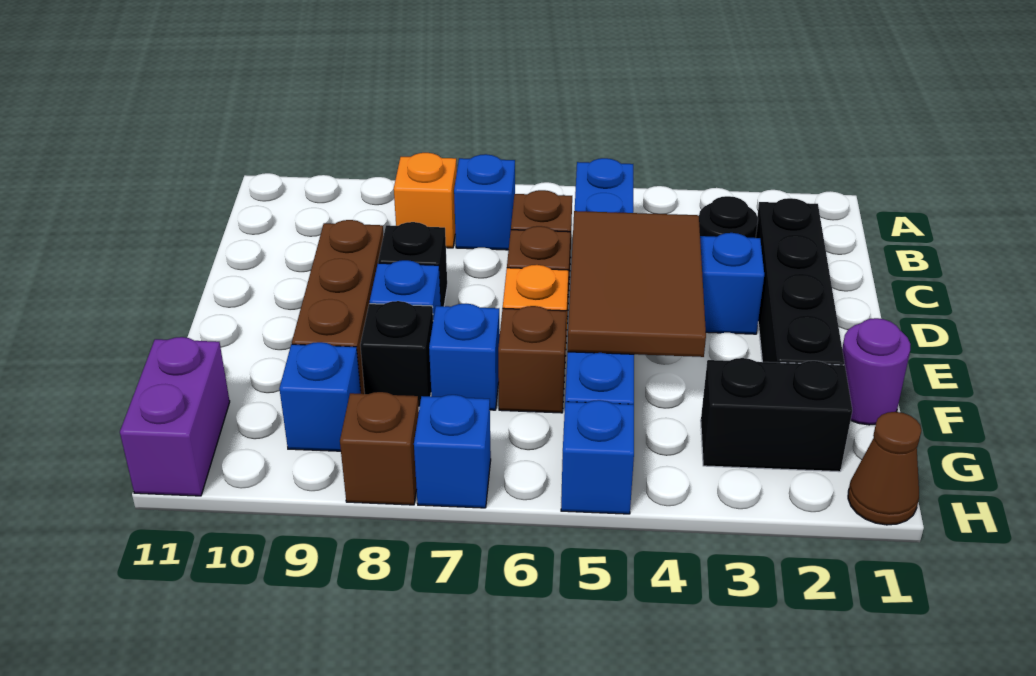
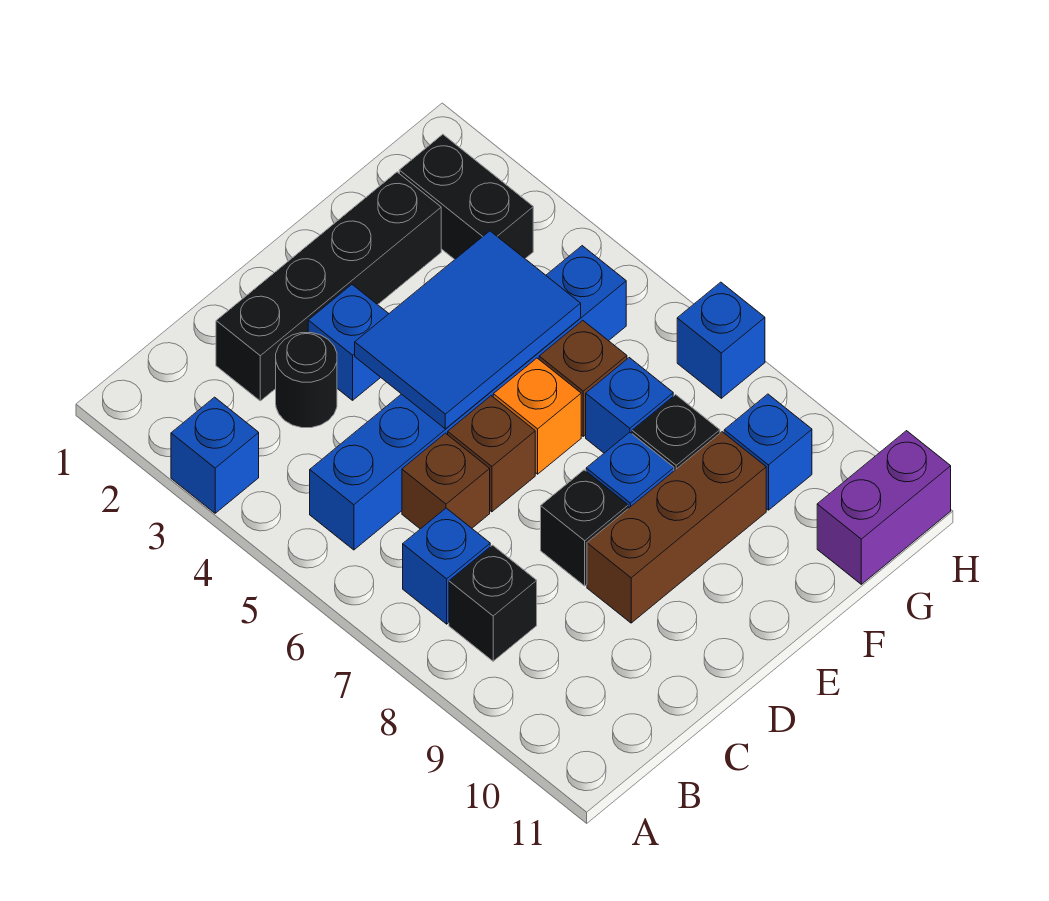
orange brick B8 level 1 -> black brick B8 level 1
brown tile D4:F5 level 2 -> blue tile D4:F5 level 2
purple round brick F1 level 1 -> none
brown cone H1 level 1 -> none
blue brick H5 level 1 -> blue brick A3 level 1
brown brick H8 level 1 -> none

